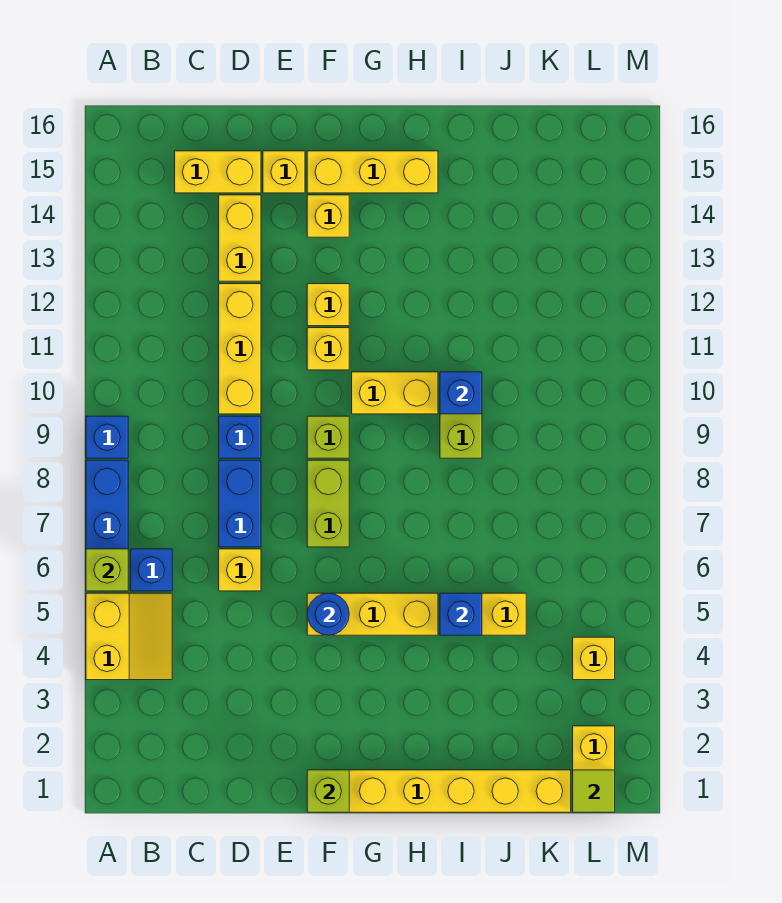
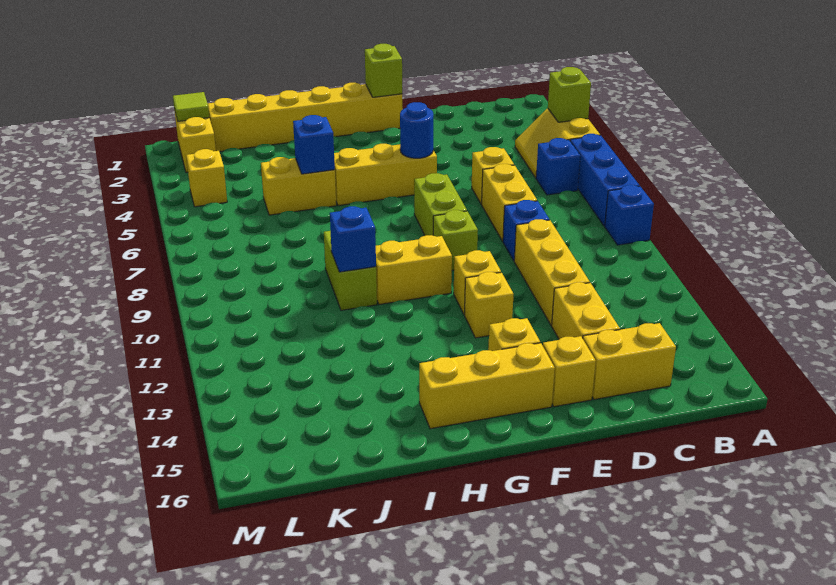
lime brick A6 level 2 -> lime brick A4 level 2
blue brick D7:D8 level 1 -> yellow brick D7:D8 level 1

